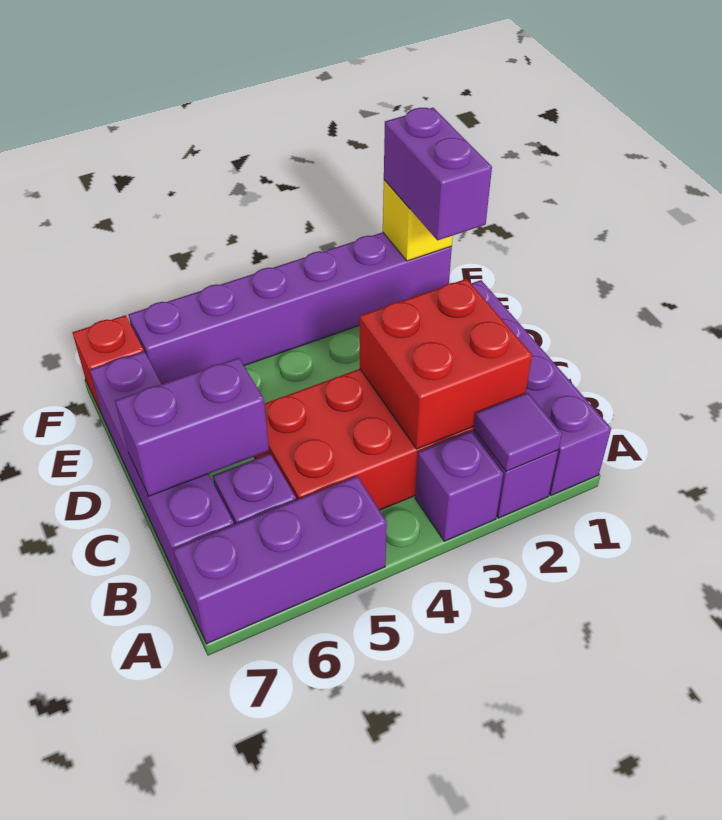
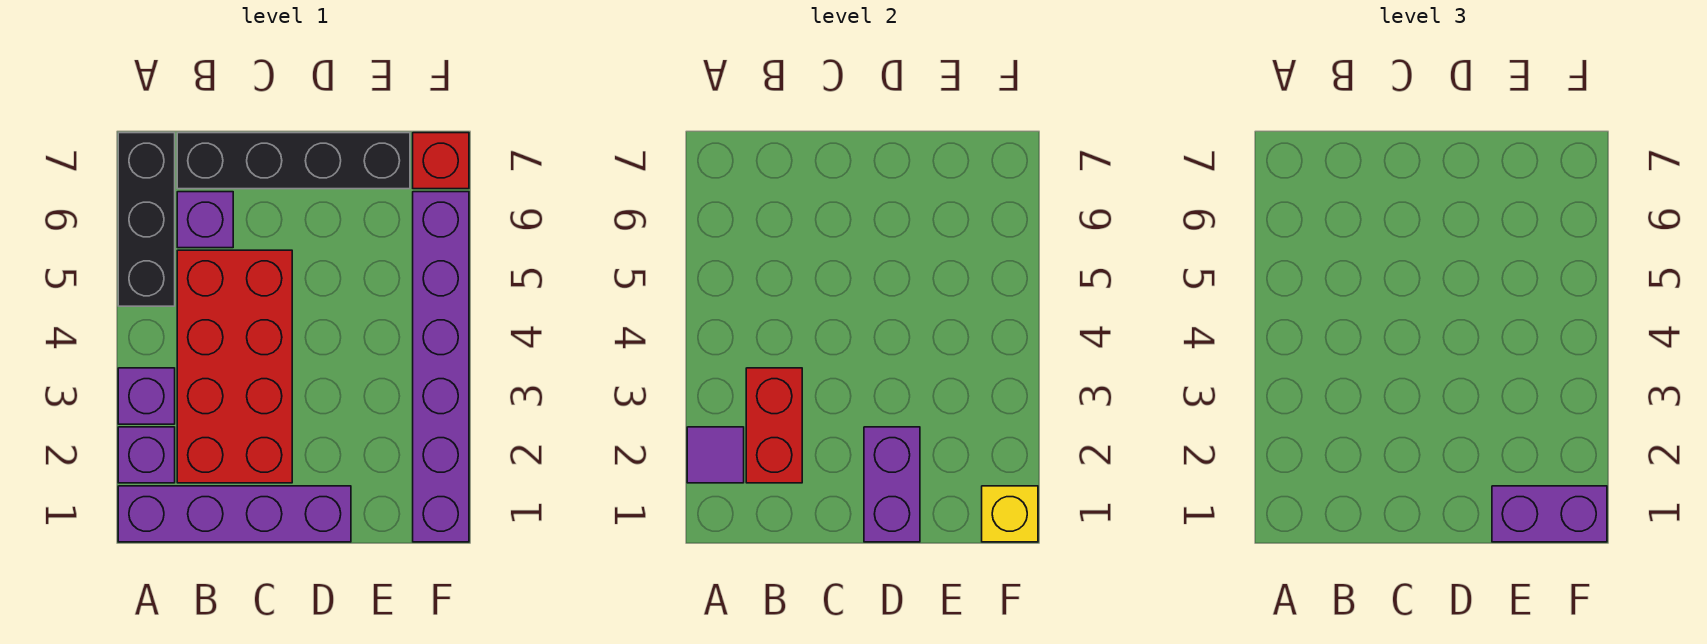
purple brick A5:A7 level 1 -> black brick A5:A7 level 1
red brick B2:C3 level 2 -> red brick B2:B3 level 2
purple brick B7:E7 level 1 -> black brick B7:E7 level 1
purple brick C6:C7 level 2 -> purple brick D1:D2 level 2

